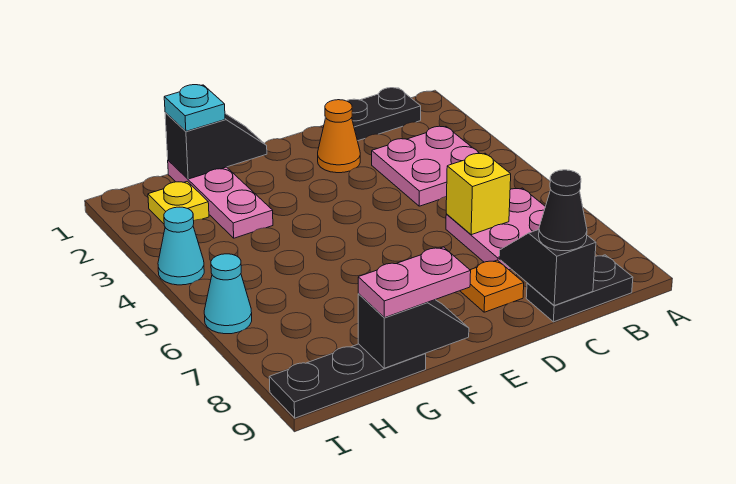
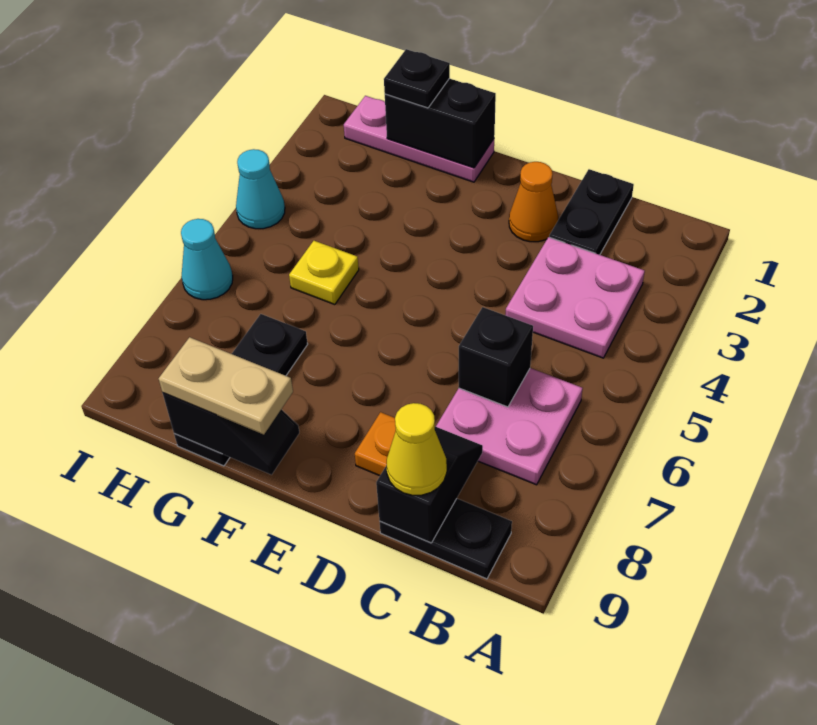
black plate B1:C1 level 1 -> black plate C1:C2 level 1
yellow brick C6 level 2 -> black brick C6 level 2
black cone C9 level 3 -> yellow cone C9 level 3
black slope F1:G1 level 2 top G -> black brick F1:G1 level 2
pink plate F9:G9 level 3 -> tan plate F9:G9 level 3
pink plate G1:G3 level 1 -> pink plate F1:H1 level 1
cyan plate G1 level 3 -> black plate G1 level 3
black plate G9:I9 level 1 -> black plate G7:G9 level 1
yellow plate H2 level 1 -> yellow plate G5 level 1

